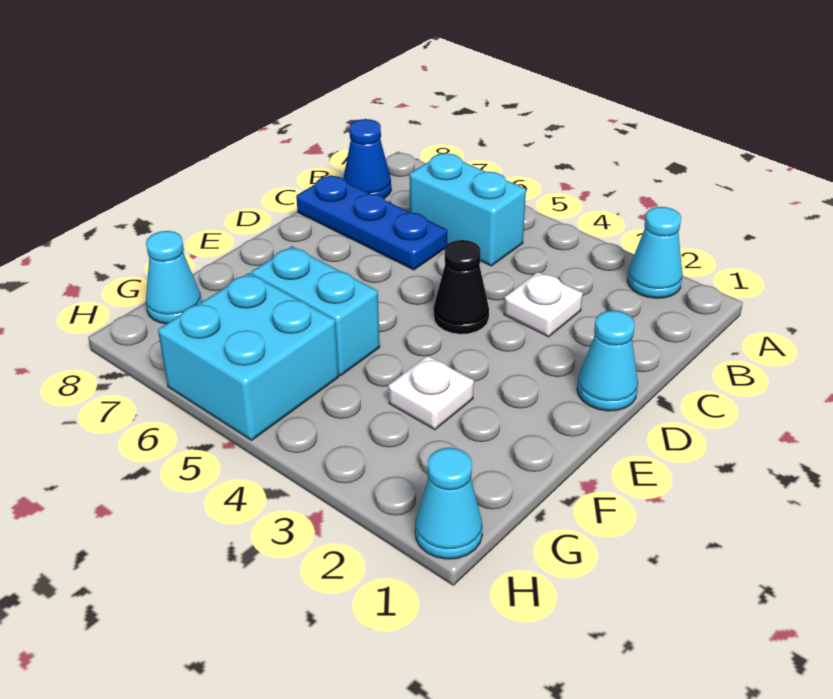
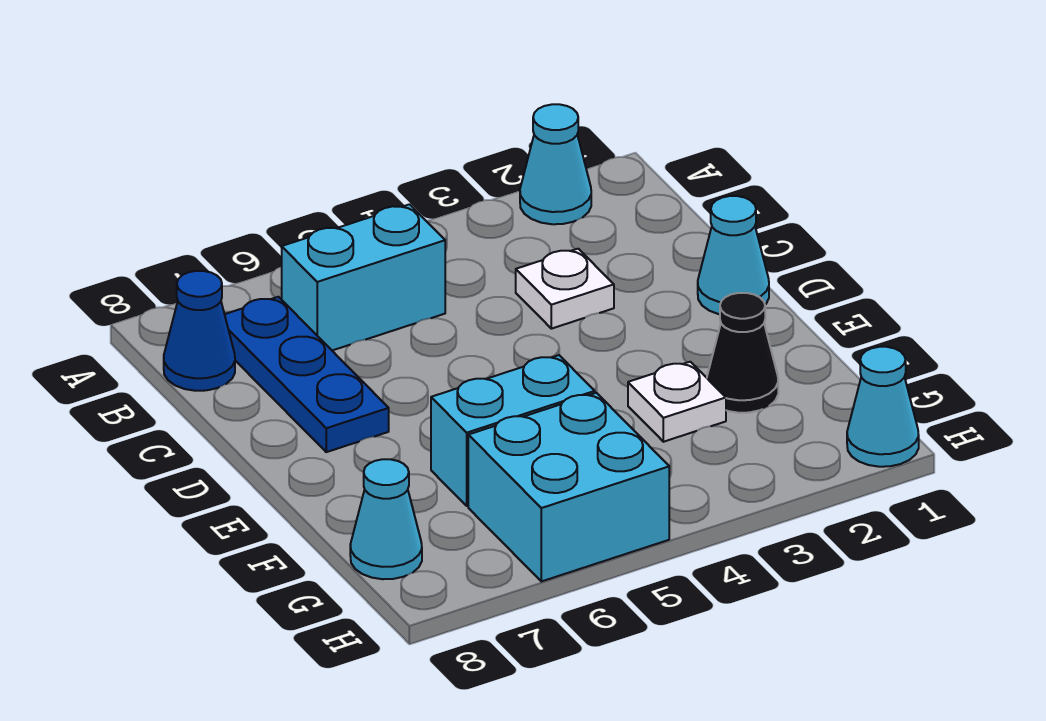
blue plate C6:C8 level 1 -> blue plate B7:D7 level 1
black cone D4 level 1 -> black cone F2 level 1

